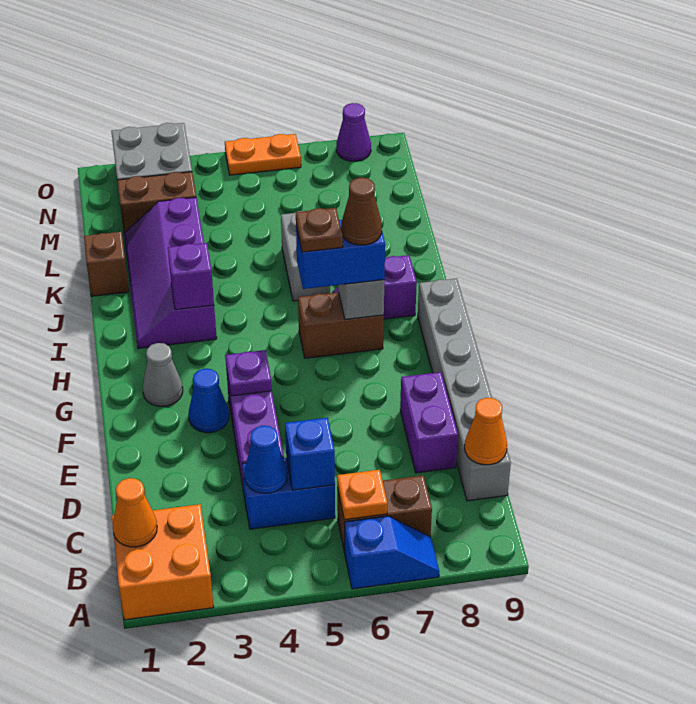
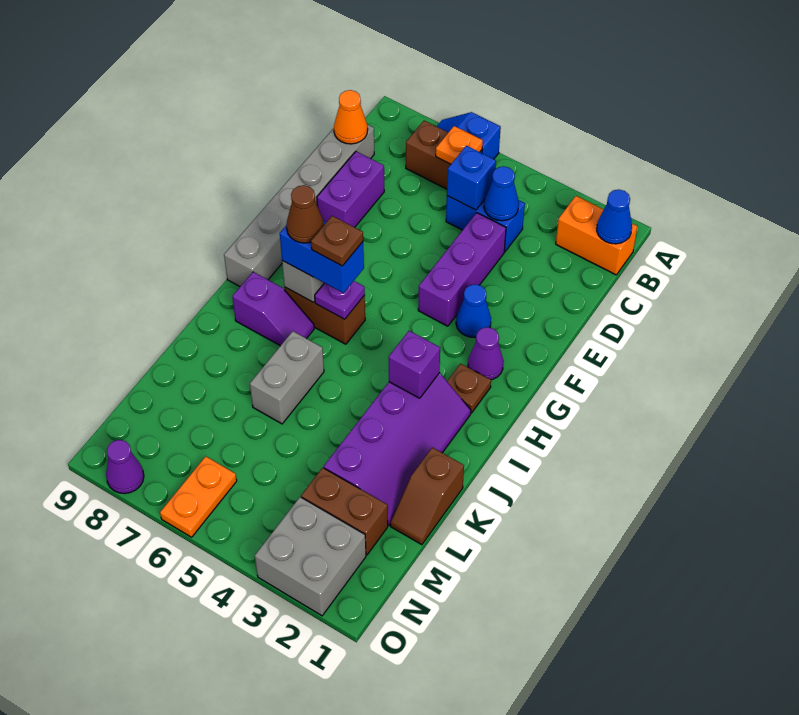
orange brick A1:B2 level 1 -> orange brick B1:B2 level 1
orange cone B1 level 2 -> blue cone B1 level 2
purple plate F4 level 2 -> purple plate H6 level 2
grey cone G2 level 1 -> purple cone G2 level 1
none -> brown plate H2 level 1
orange plate O5:O6 level 1 -> orange plate N6:O6 level 1

